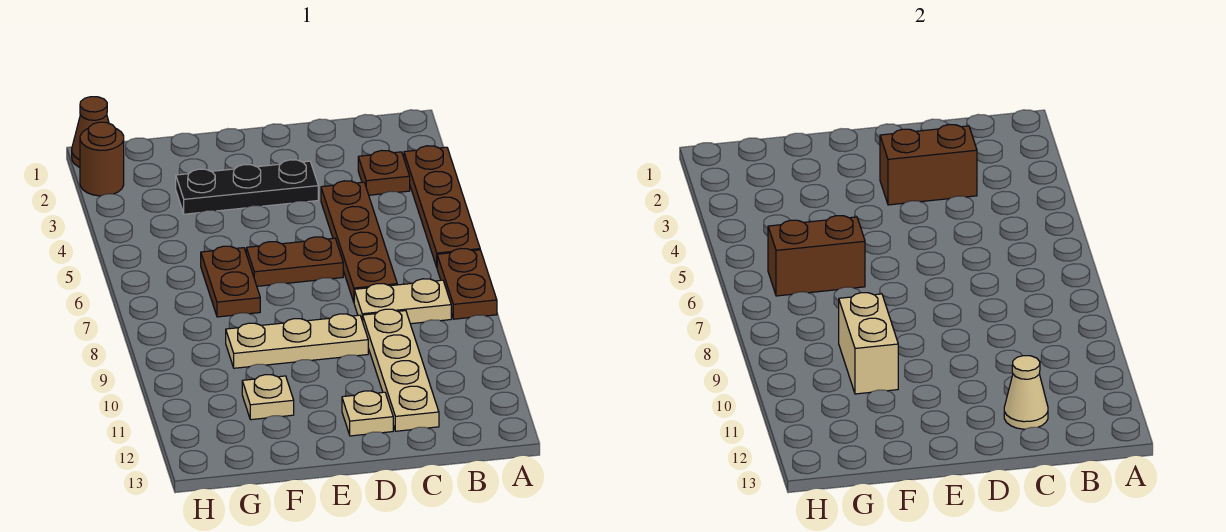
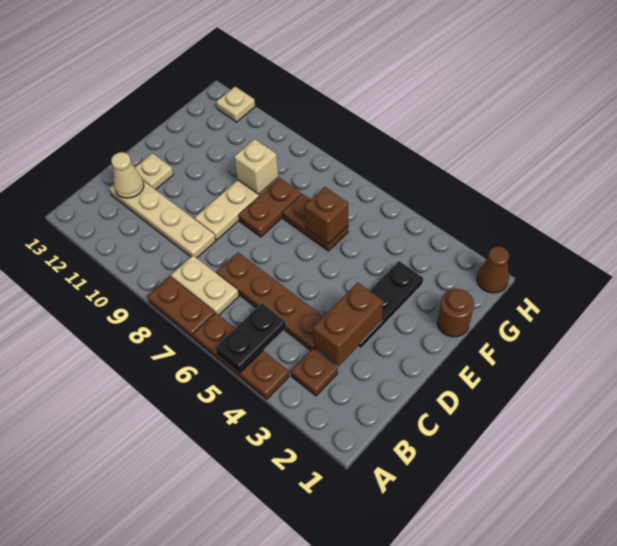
brown plate A3:A6 level 1 -> brown plate A4:A6 level 1
none -> black plate A5:B5 level 2
tan plate B8:C8 level 1 -> tan plate B7:B8 level 1
brown plate D6:E6 level 1 -> brown plate E8:F8 level 1
brown brick F6:G6 level 2 -> brown brick F6 level 2
tan brick F9:F10 level 2 -> tan brick F9 level 2
tan plate F11 level 1 -> tan plate H12 level 1
brown round brick H2 level 1 -> brown round brick F1 level 1

